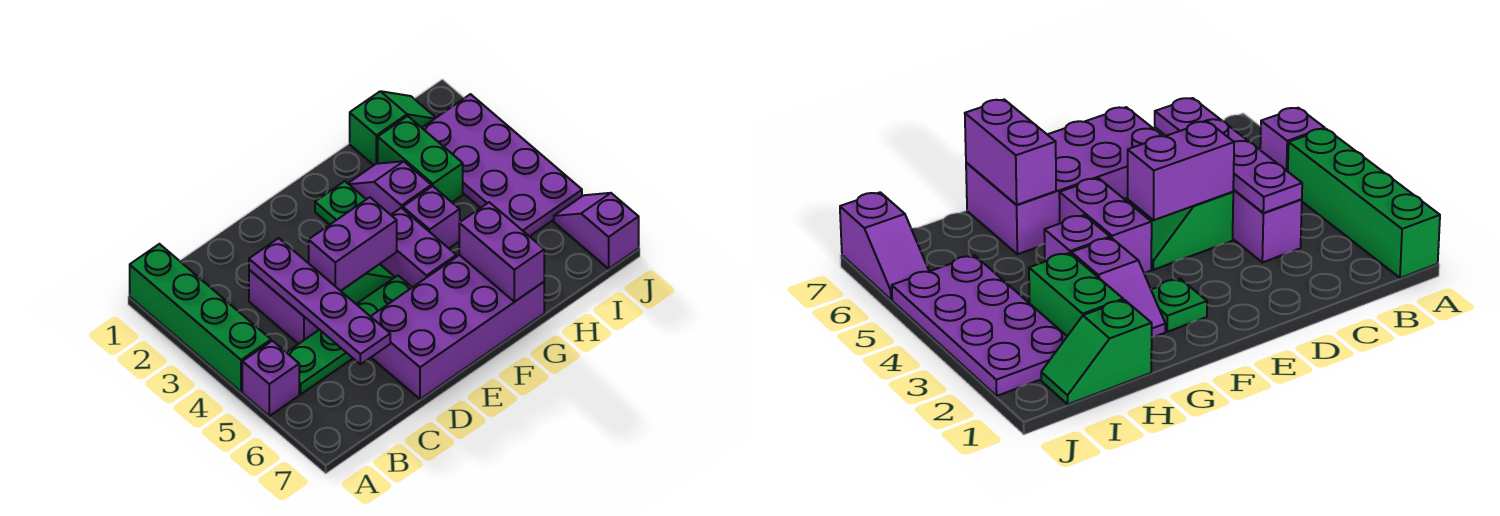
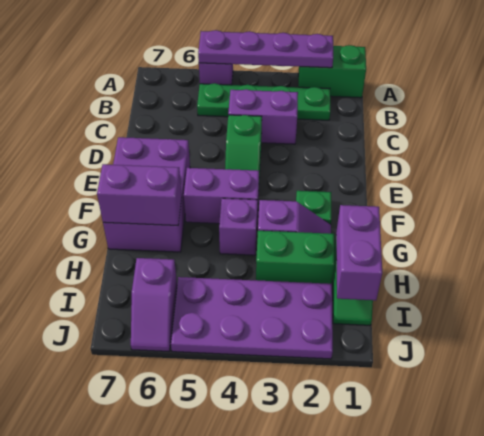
green brick A1:A4 level 1 -> green brick A1:A2 level 1
green plate B5:E5 level 1 -> green plate B2:B5 level 1
purple plate C3:C6 level 2 -> purple plate A2:A5 level 2
purple brick D4:E4 level 2 -> purple brick H1:I1 level 2
purple brick D6:G7 level 1 -> purple brick E6:G7 level 1
purple slope J6:J7 level 1 top 7 -> purple slope I6:J6 level 1 top I

